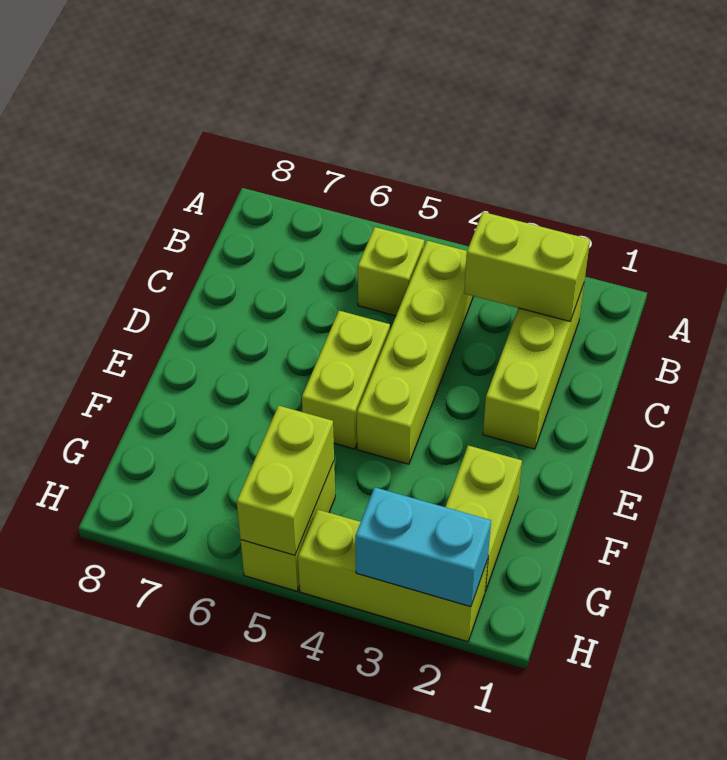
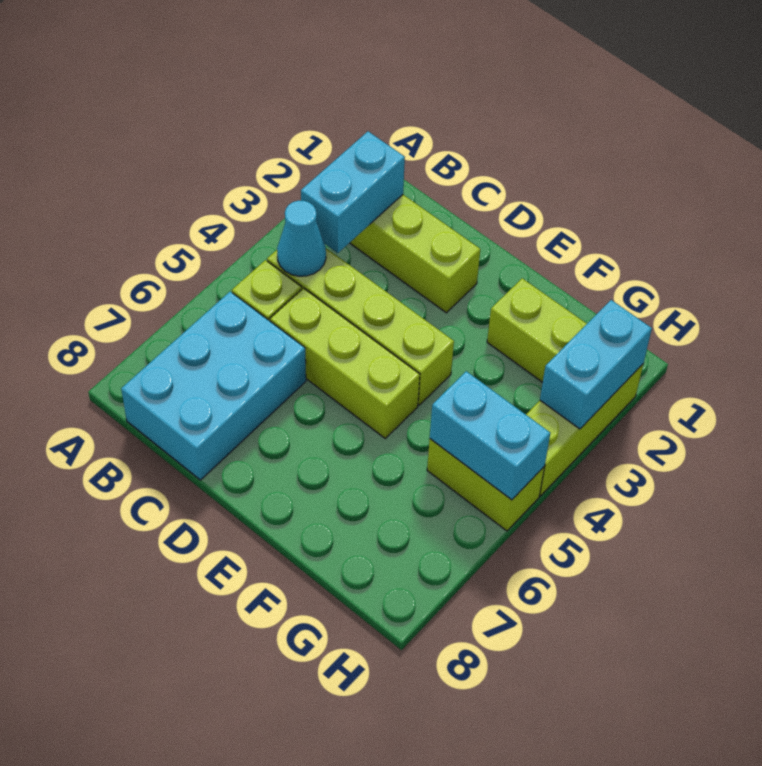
lime brick B2:B3 level 2 -> cyan brick B2:B3 level 2
none -> cyan cone B4 level 2
none -> cyan brick B6:C8 level 1
lime brick D5:E5 level 1 -> lime brick C5:E5 level 1
lime brick G5:H5 level 2 -> cyan brick G5:H5 level 2

